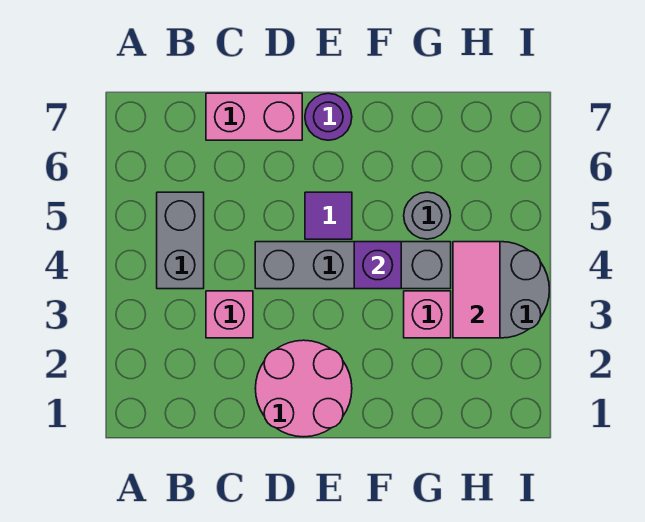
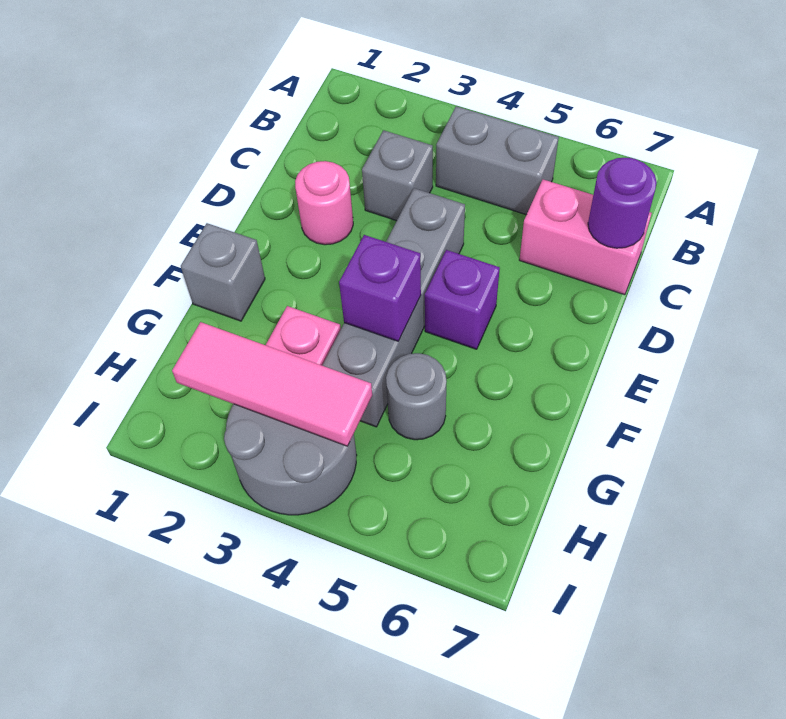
pink brick C3 level 1 -> grey brick C3 level 1
pink brick C7:D7 level 1 -> pink brick C6:C7 level 1
pink round brick D1:E2 level 1 -> pink round brick D2 level 1
purple tile E5 level 1 -> purple brick E5 level 1
purple round brick E7 level 1 -> purple round brick C7 level 2
none -> grey brick F1 level 1
pink tile H3:H4 level 2 -> pink tile H2:H4 level 2

